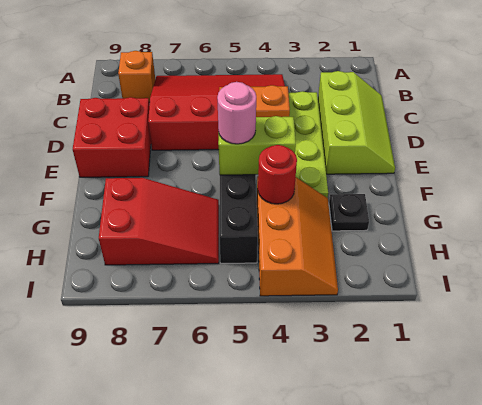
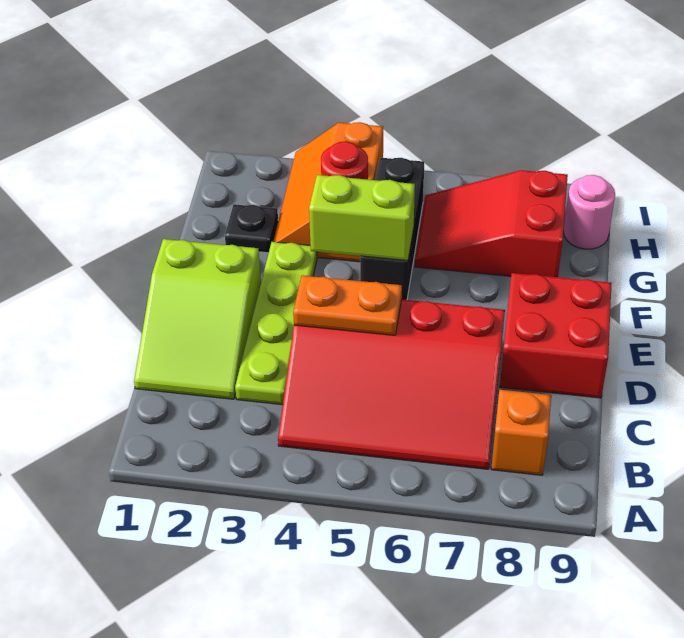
lime slope C1:E2 level 1 top 2 -> lime slope C1:E2 level 1 top E
pink round brick F5 level 3 -> pink round brick H9 level 1

